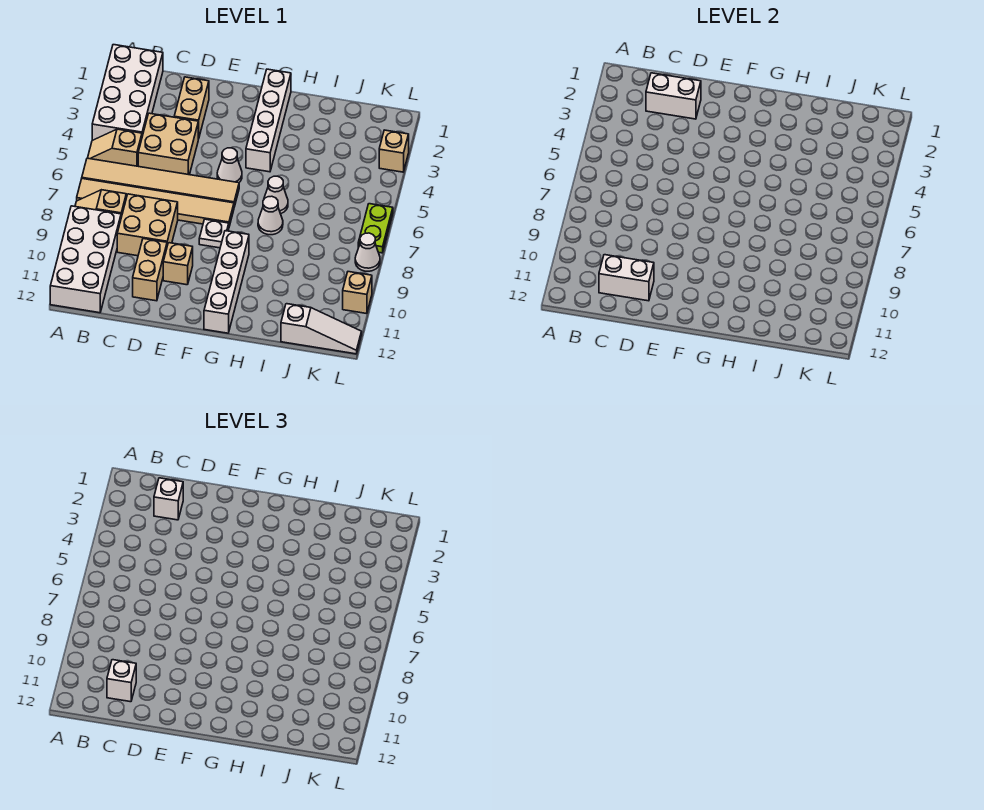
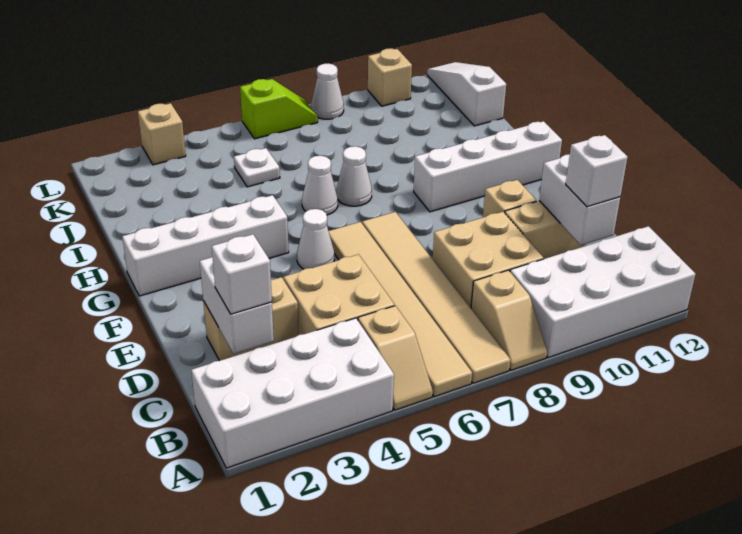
white plate F8 level 1 -> white plate J5 level 1
lime plate L6:L7 level 1 -> lime slope L6:L7 level 1 top 6

